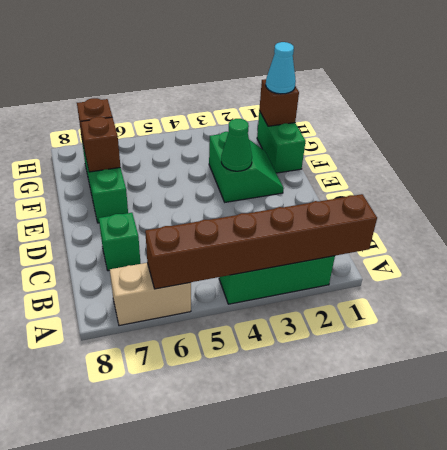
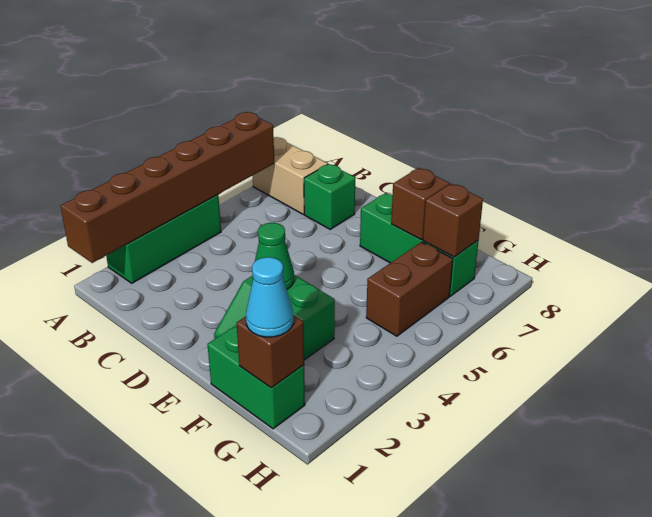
tan brick A6:A7 level 1 -> tan brick A7:B7 level 1
none -> brown brick G5:G6 level 1

